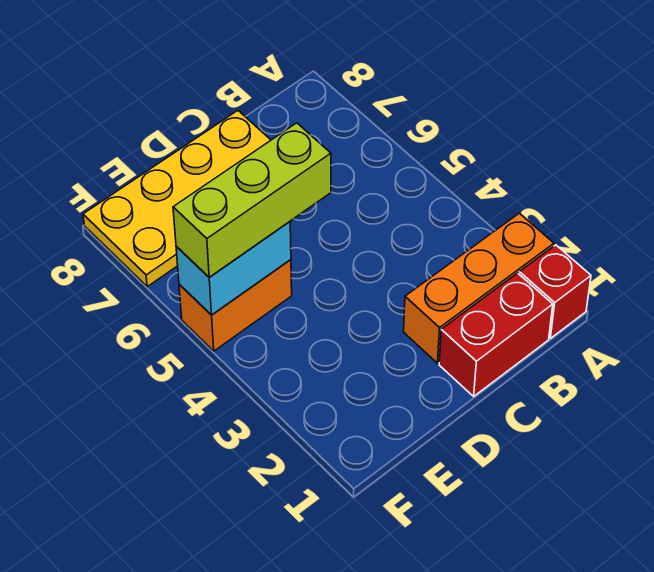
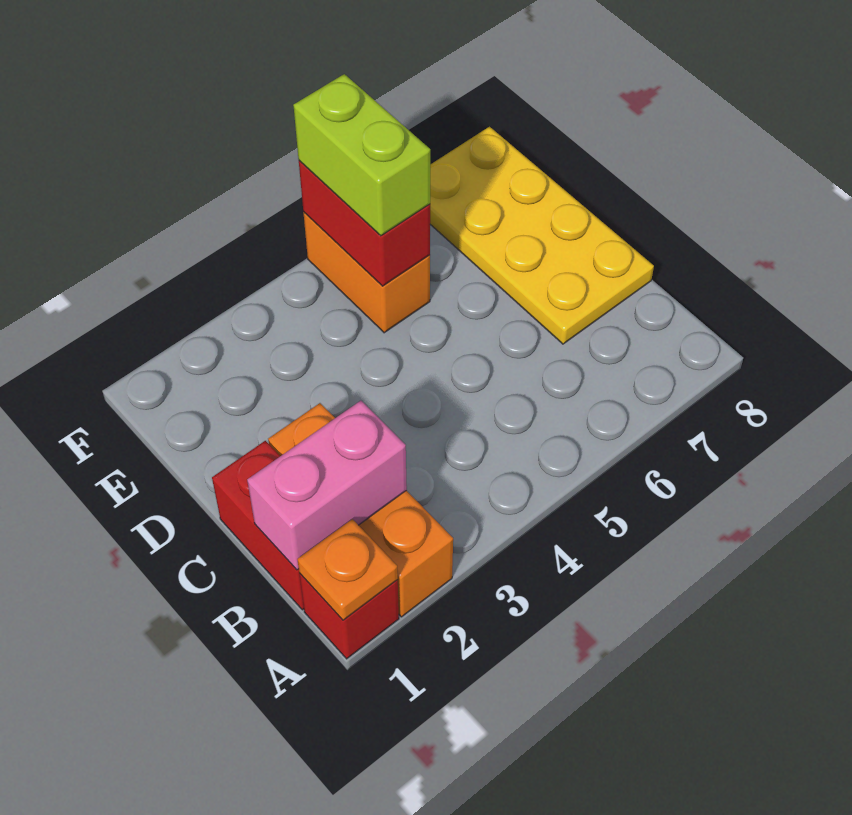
none -> orange plate A1 level 2
none -> pink brick B1:B2 level 2
lime brick D5:F5 level 3 -> lime brick E5:F5 level 3
cyan brick E5:F5 level 2 -> red brick E5:F5 level 2

